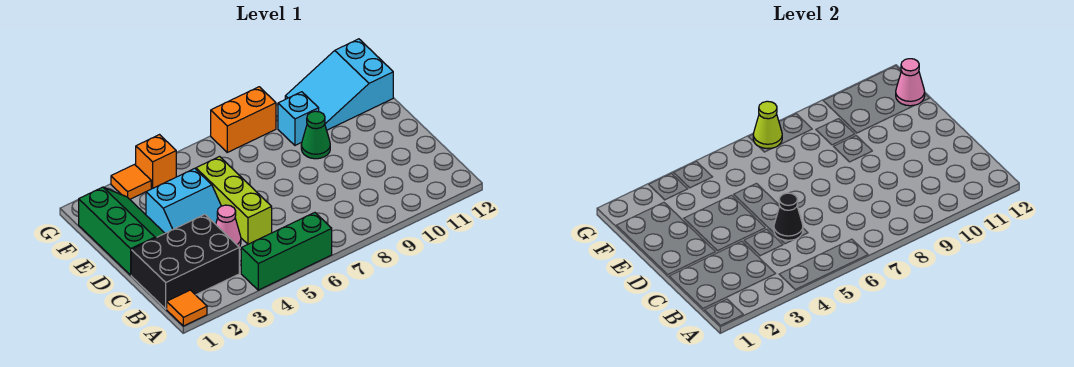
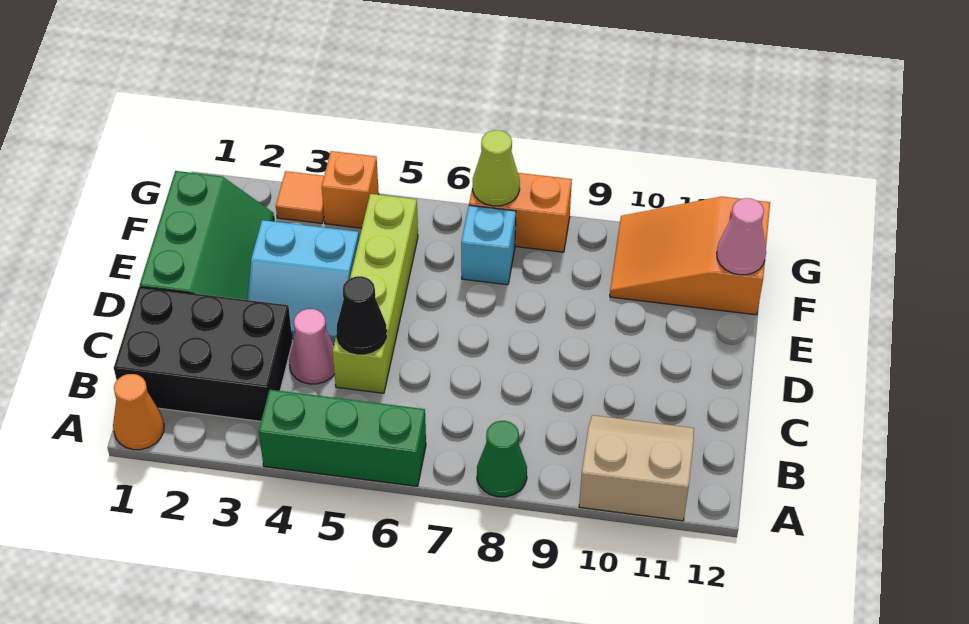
orange tile A1 level 1 -> orange cone A1 level 1
none -> tan slope A10:B11 level 1 top A
lime brick C5:E5 level 1 -> lime brick C5:F5 level 1
green cone E9 level 1 -> green cone A8 level 1
cyan brick F9 level 1 -> cyan brick F7 level 1
cyan slope F10:G12 level 1 top 12 -> orange slope F10:G12 level 1 top 12

